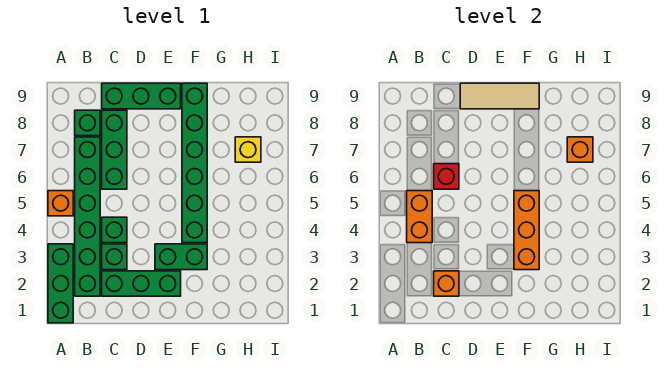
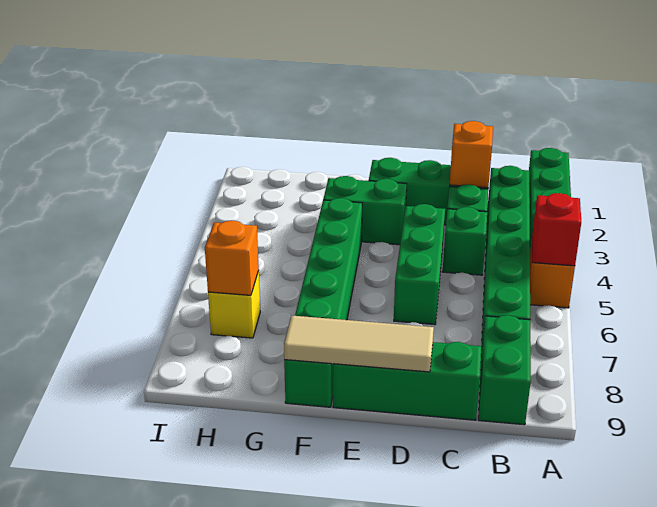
orange brick B4:B5 level 2 -> none
green brick B8 level 1 -> green brick B8:B9 level 1
green brick C6:C8 level 1 -> green brick D4:D6 level 1
red brick C6 level 2 -> red brick A5 level 2
orange brick F3:F5 level 2 -> none

